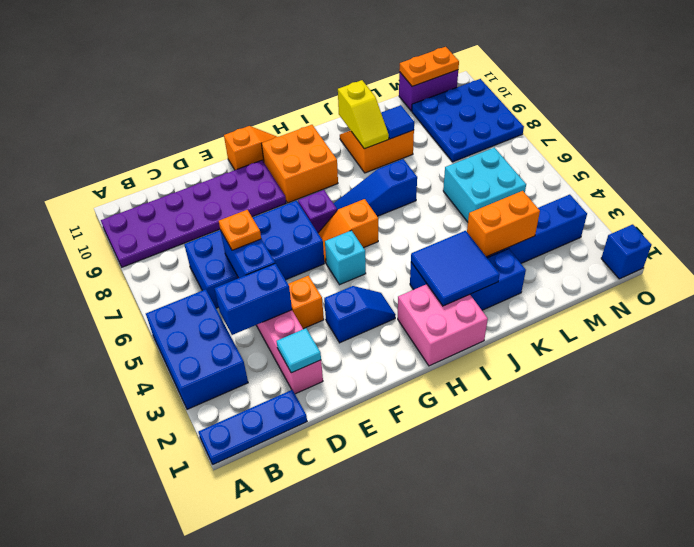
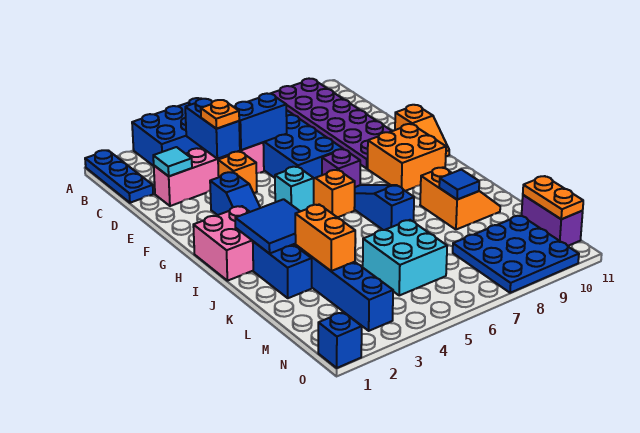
orange plate D6 level 3 -> orange plate D4 level 3
yellow slope J9:J10 level 2 top 10 -> none

